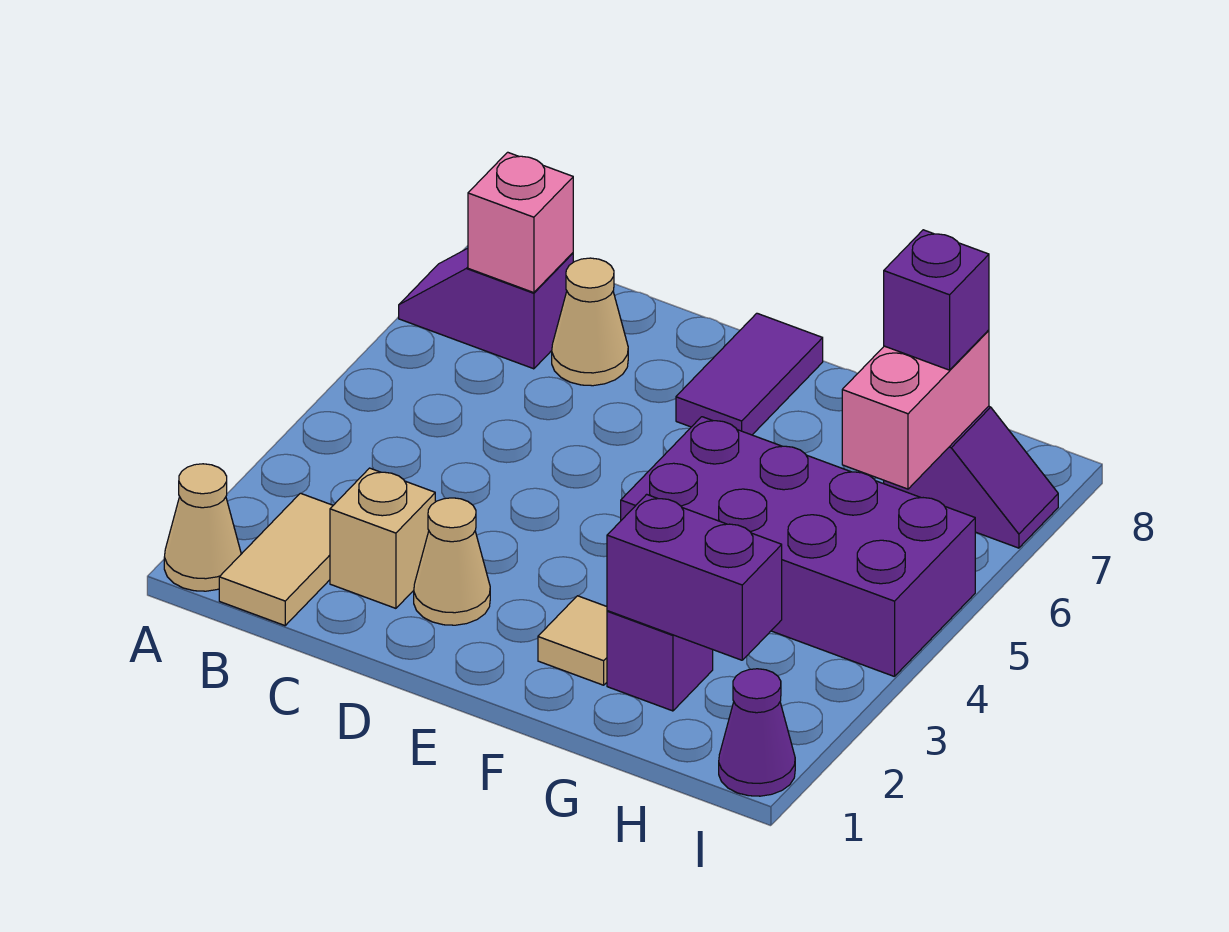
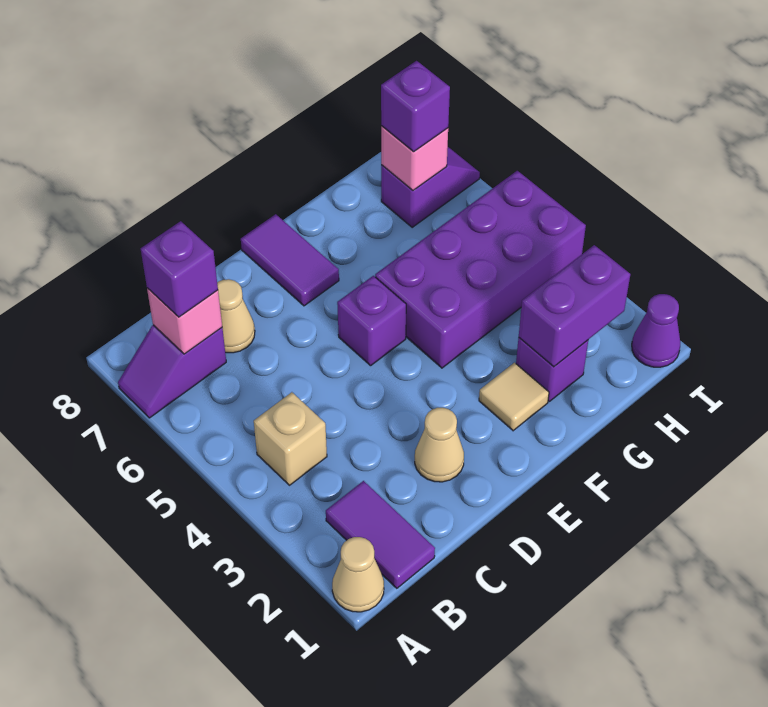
tan tile B1:B2 level 1 -> purple tile B1:B2 level 1
none -> purple brick B7 level 3
tan brick C2 level 1 -> tan brick B4 level 1
none -> purple brick E5 level 1
pink brick H6:H7 level 2 -> pink brick H7 level 2

